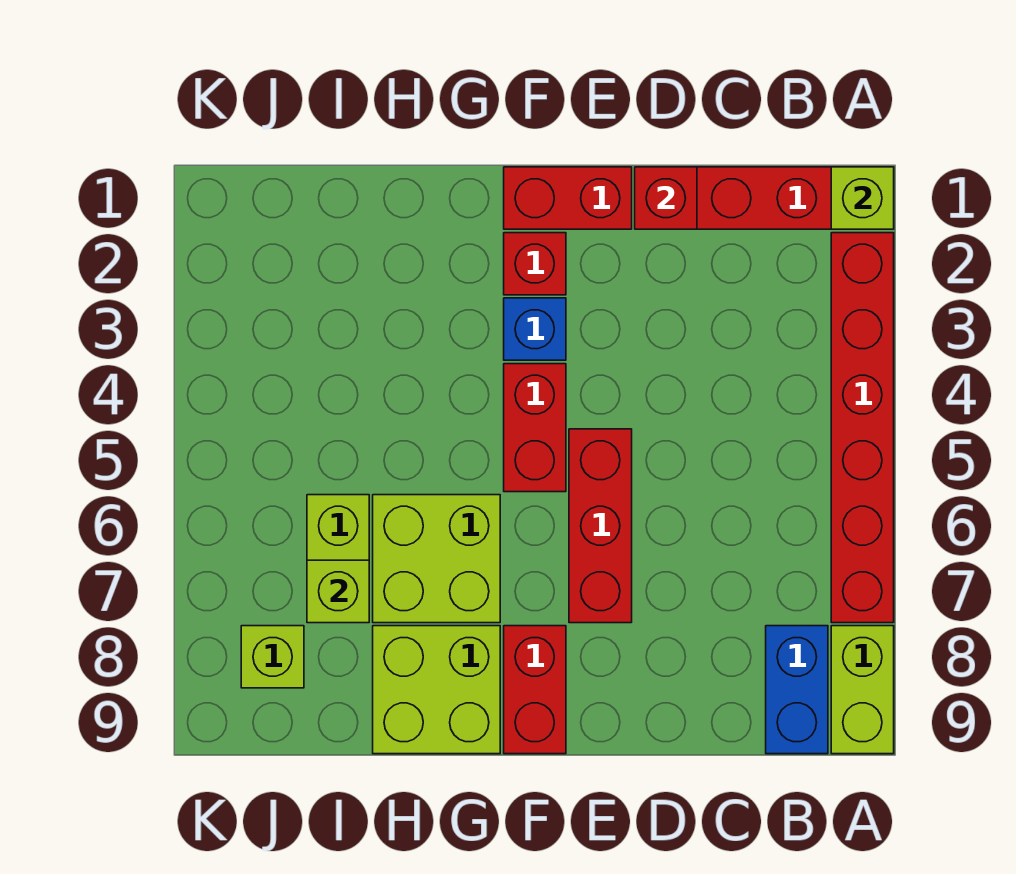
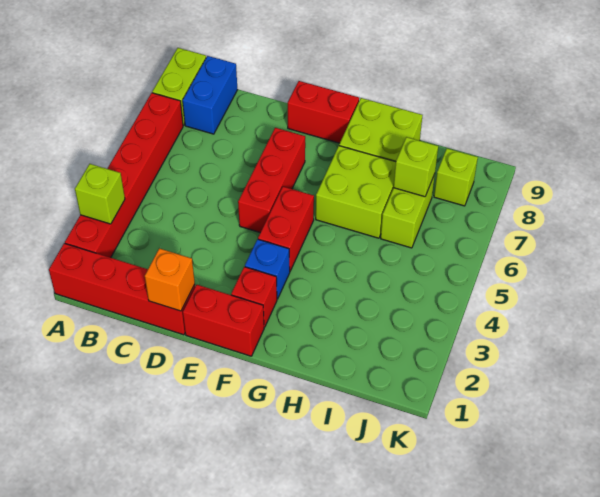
lime brick A1 level 2 -> lime brick A3 level 2
red brick D1 level 2 -> orange brick D1 level 2
red brick F8:F9 level 1 -> red brick E9:F9 level 1

